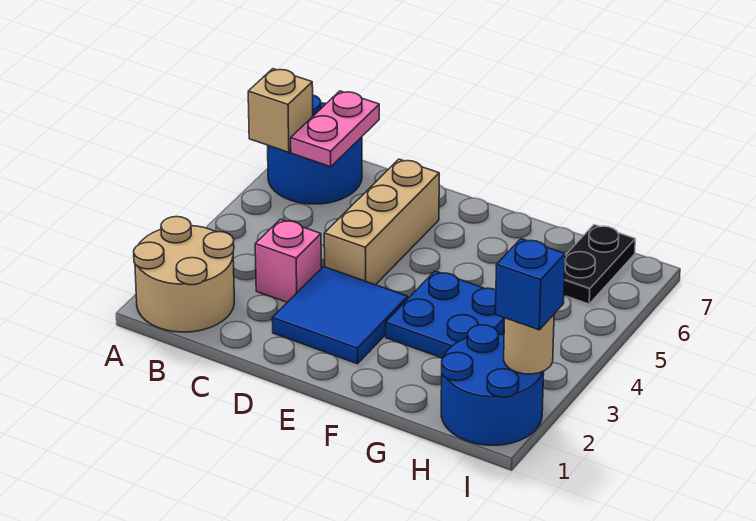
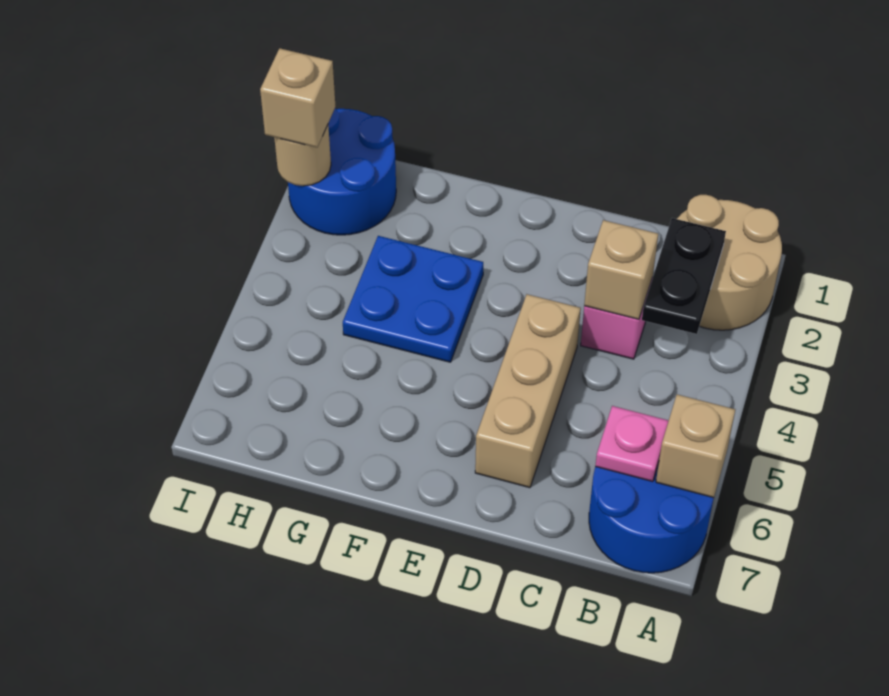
pink plate B6:B7 level 2 -> pink plate B6 level 2
none -> tan brick C3 level 2
blue tile D2:E3 level 1 -> none
black plate H6:H7 level 1 -> black plate B2:B3 level 2
blue brick I2 level 3 -> tan brick I2 level 3

